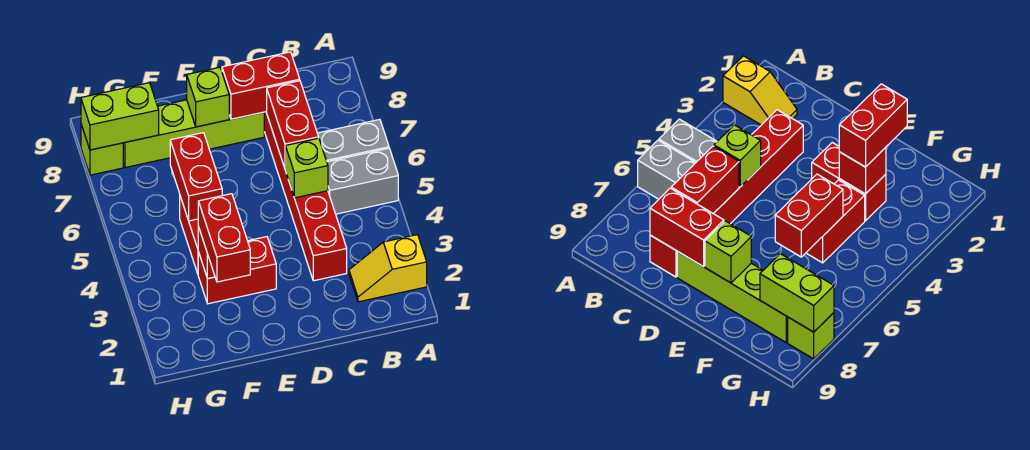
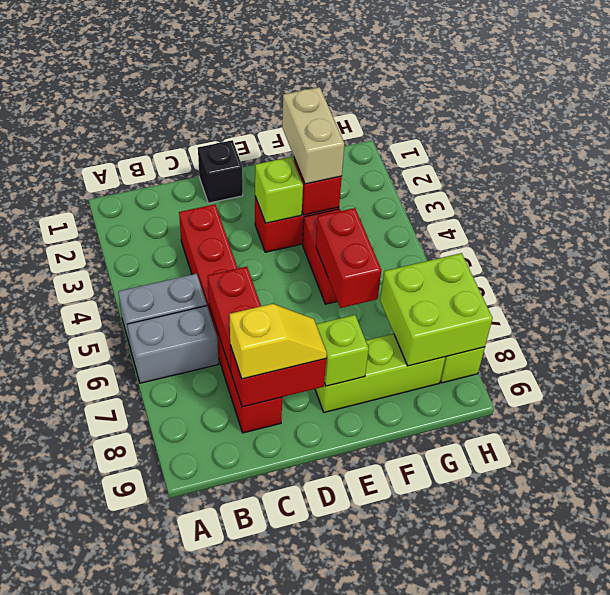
yellow slope A2:B2 level 1 top A -> yellow slope C8:D8 level 3 top C
lime brick C5 level 2 -> lime brick E3 level 2
none -> black brick D1 level 1
lime brick D8:G8 level 1 -> lime brick E8:G8 level 1
red brick F2:F3 level 3 -> tan brick F2:F3 level 3
lime brick G8:H8 level 2 -> lime brick G7:H8 level 2

